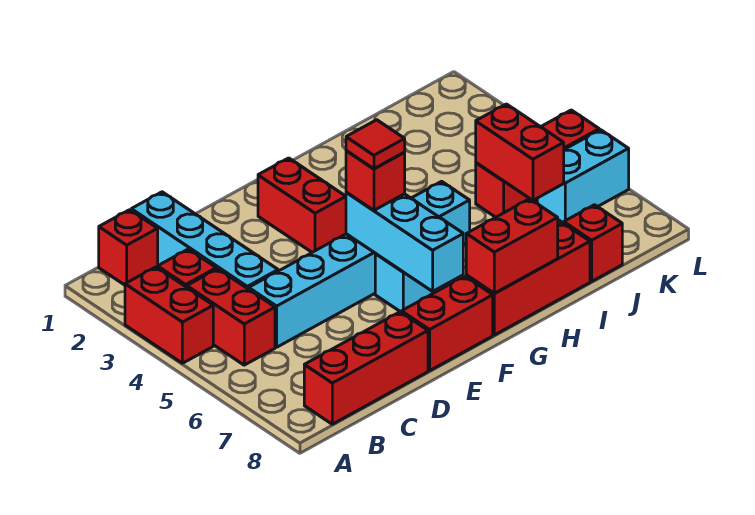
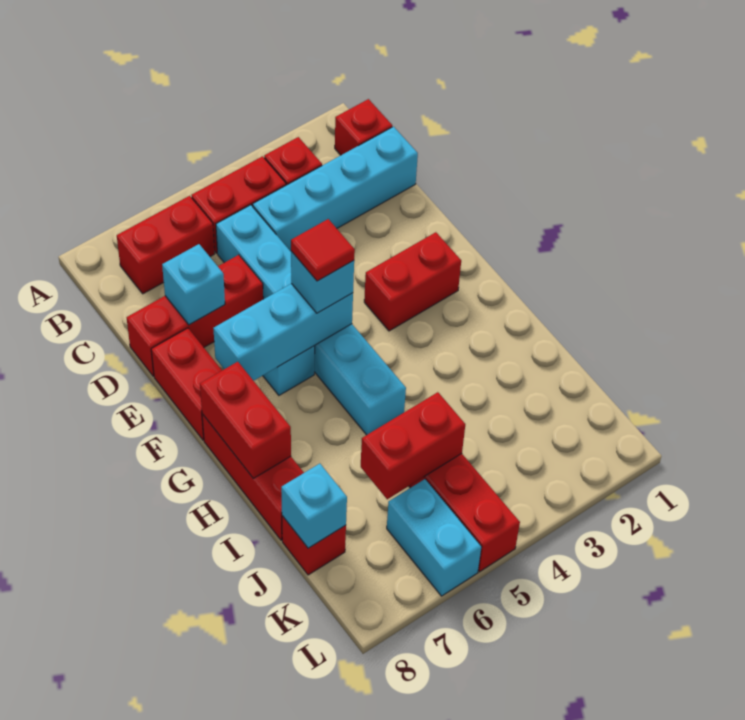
red brick A3:A4 level 1 -> red brick B6:B7 level 1
red brick B8:D8 level 1 -> red brick D6:D8 level 1
none -> cyan brick D7 level 2
red brick F5 level 3 -> cyan brick F5 level 3
none -> cyan brick J8 level 2

